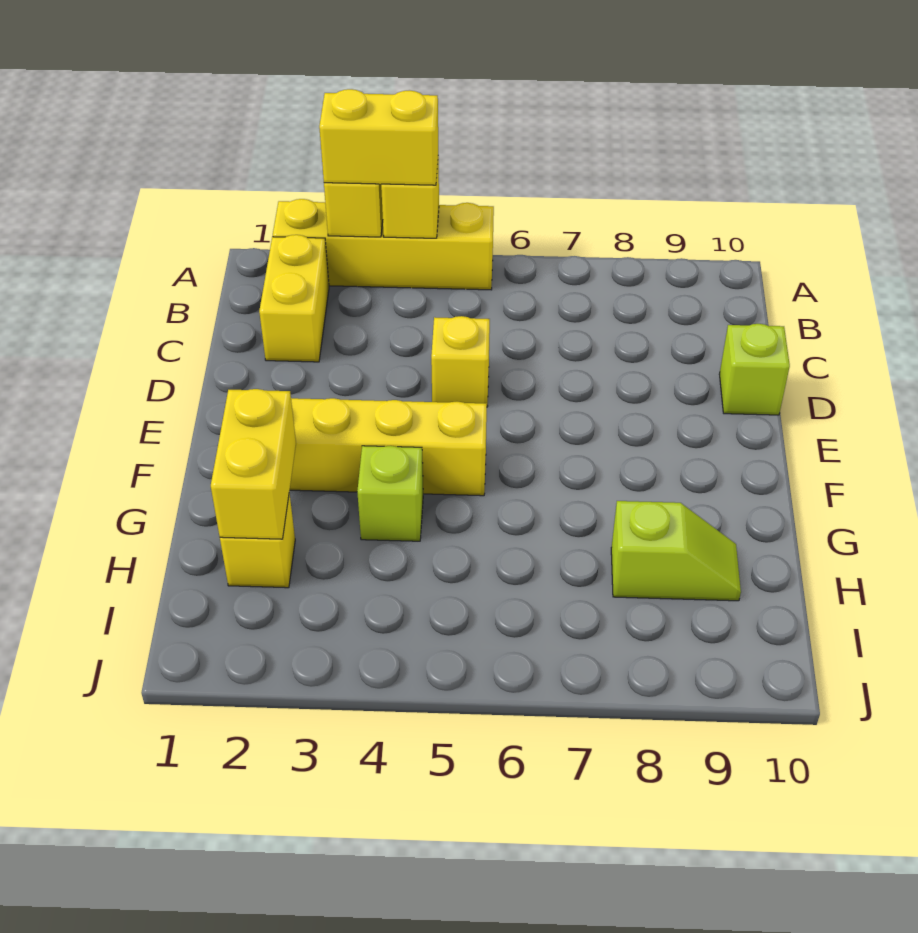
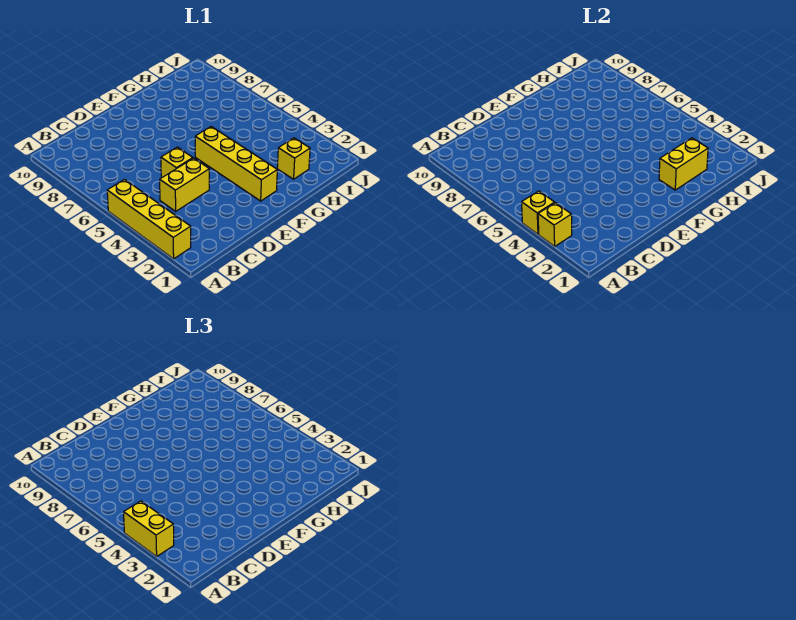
yellow brick B2:C2 level 1 -> yellow brick C4:D4 level 1
lime brick D10 level 1 -> none
lime brick G4 level 1 -> none
lime slope H8:H9 level 1 top 8 -> none

